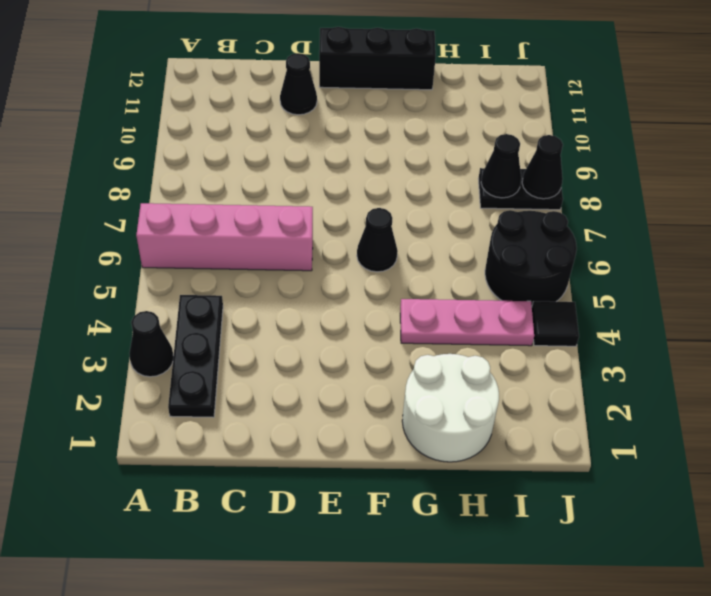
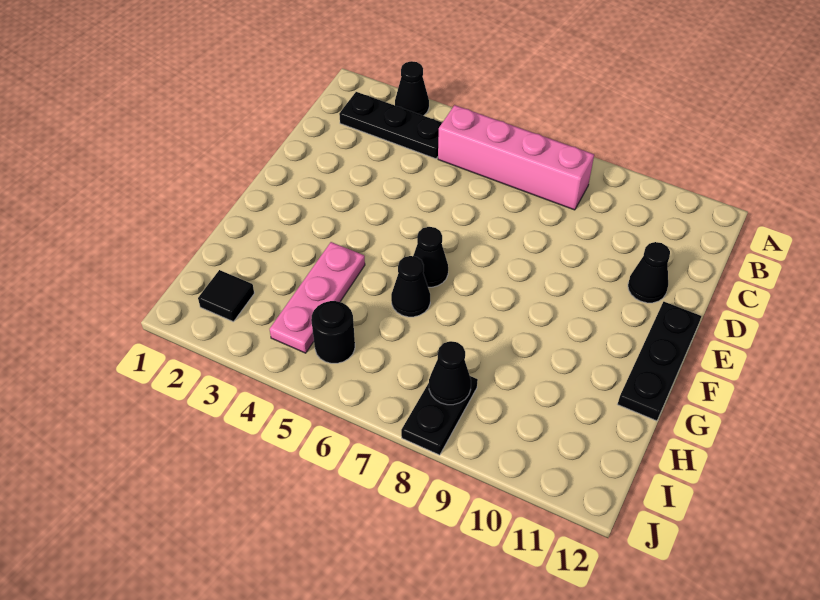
pink brick A6:D6 level 1 -> pink brick B5:B8 level 1
black brick E12:G12 level 1 -> black plate E12:G12 level 1
white round brick G1:H2 level 1 -> none
black round brick I5:J6 level 1 -> black round brick I5 level 1
black tile J4 level 1 -> black tile I2 level 1
black cone J8 level 2 -> black cone G6 level 1

